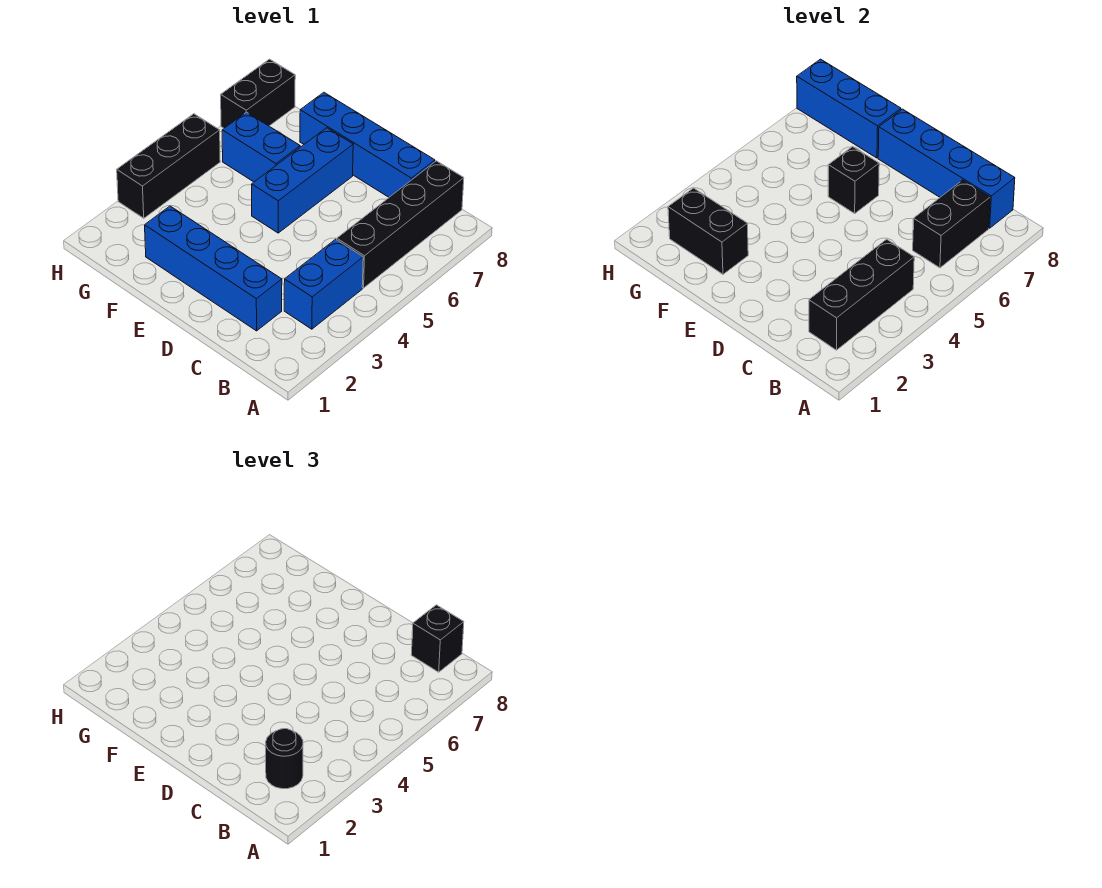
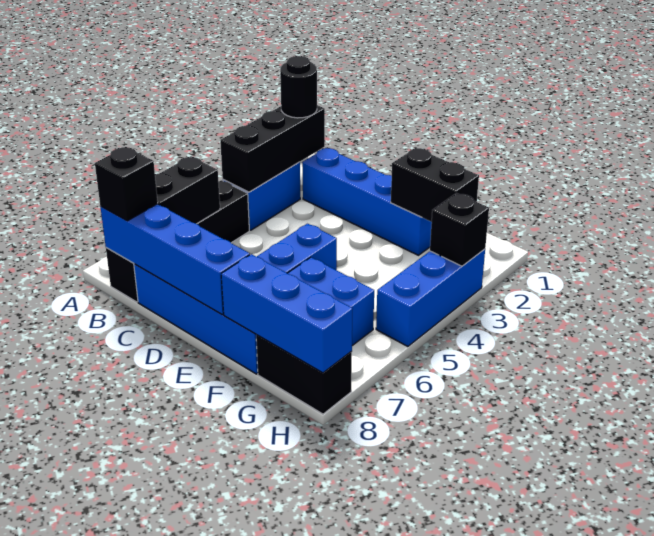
black brick E6 level 2 -> black brick H3 level 2
black brick H3:H5 level 1 -> blue brick H3:H5 level 1
black brick H7:H8 level 1 -> black brick G8:H8 level 1

